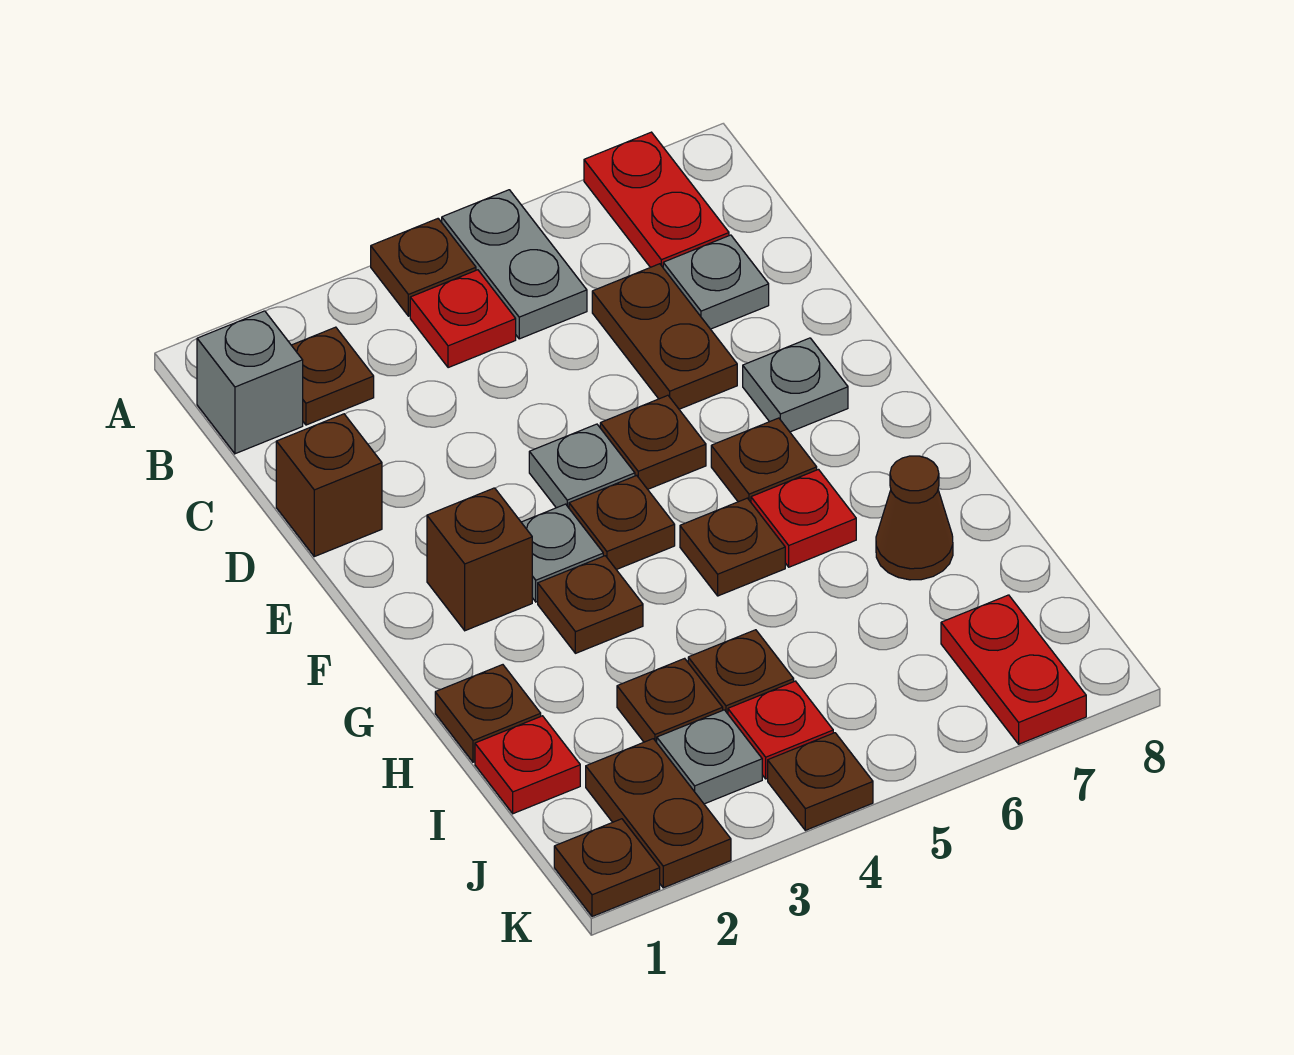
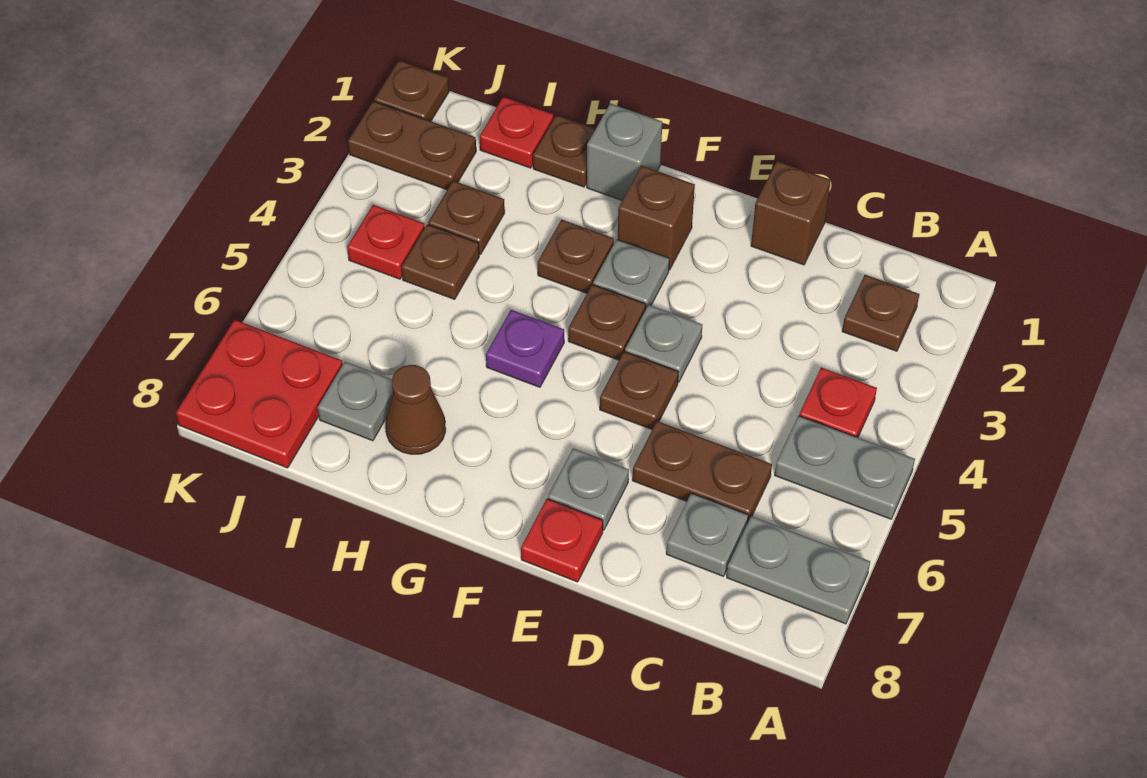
brown plate A4 level 1 -> none
red plate A7:B7 level 1 -> grey plate A7:B7 level 1
grey brick B1 level 1 -> grey brick G1 level 1
brown plate F6 level 1 -> none
brown plate G5 level 1 -> purple plate G5 level 1
red plate G6 level 1 -> red plate E8 level 1
grey plate J3 level 1 -> grey plate I7 level 1
red plate J7:K7 level 1 -> red plate J7:K8 level 1
brown plate K4 level 1 -> none

